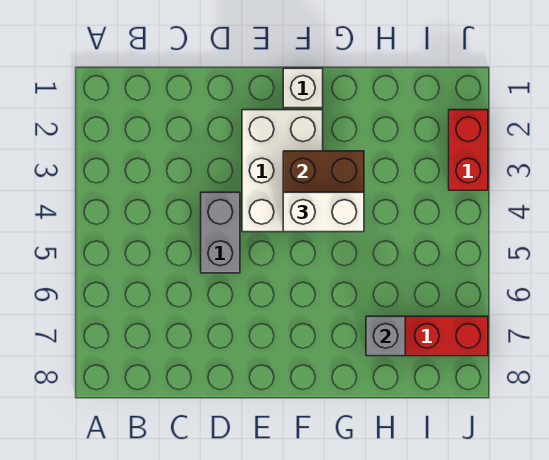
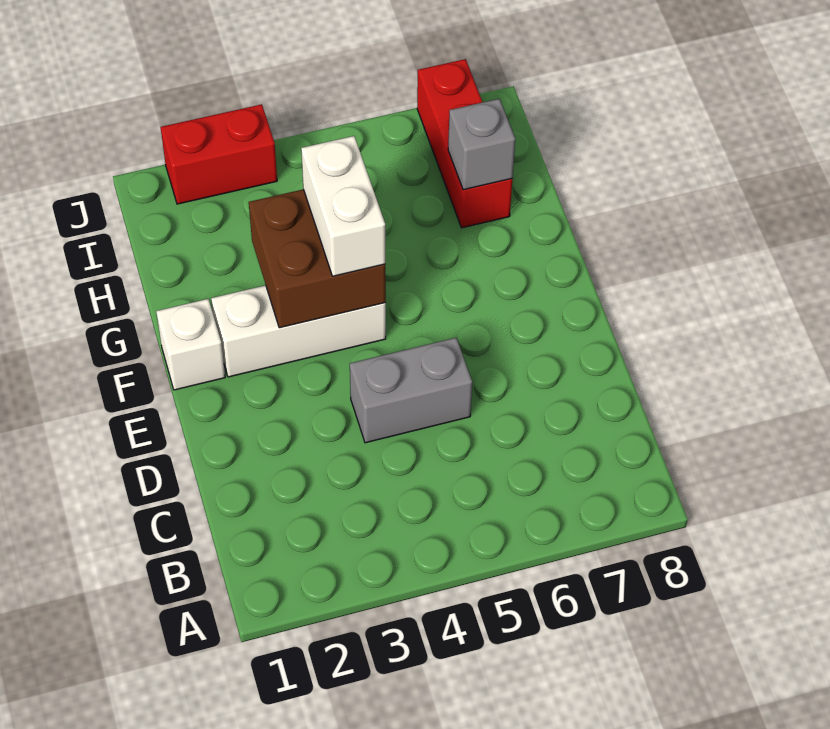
white brick E2:F4 level 1 -> white brick F2:F4 level 1

